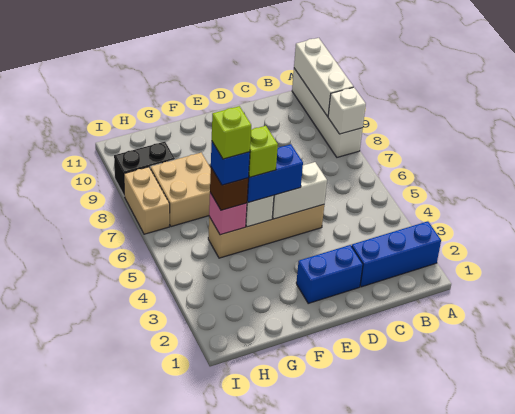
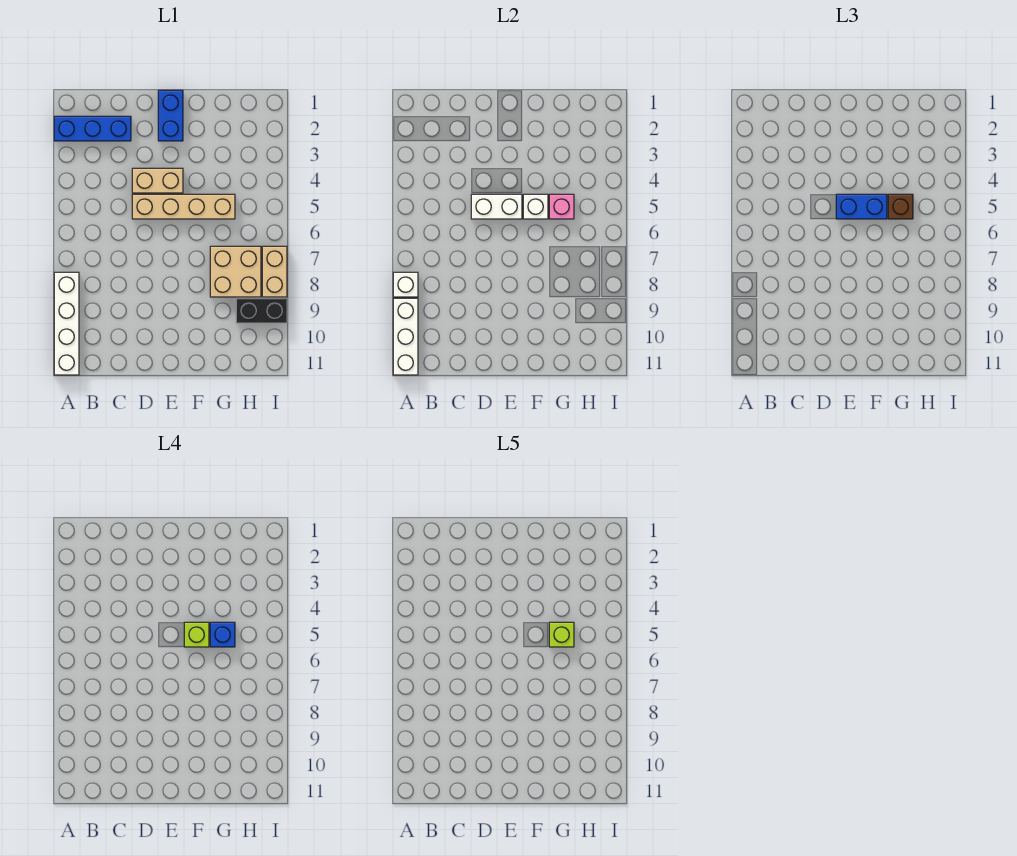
blue brick D2:E2 level 1 -> blue brick E1:E2 level 1
none -> tan brick D4:E4 level 1

